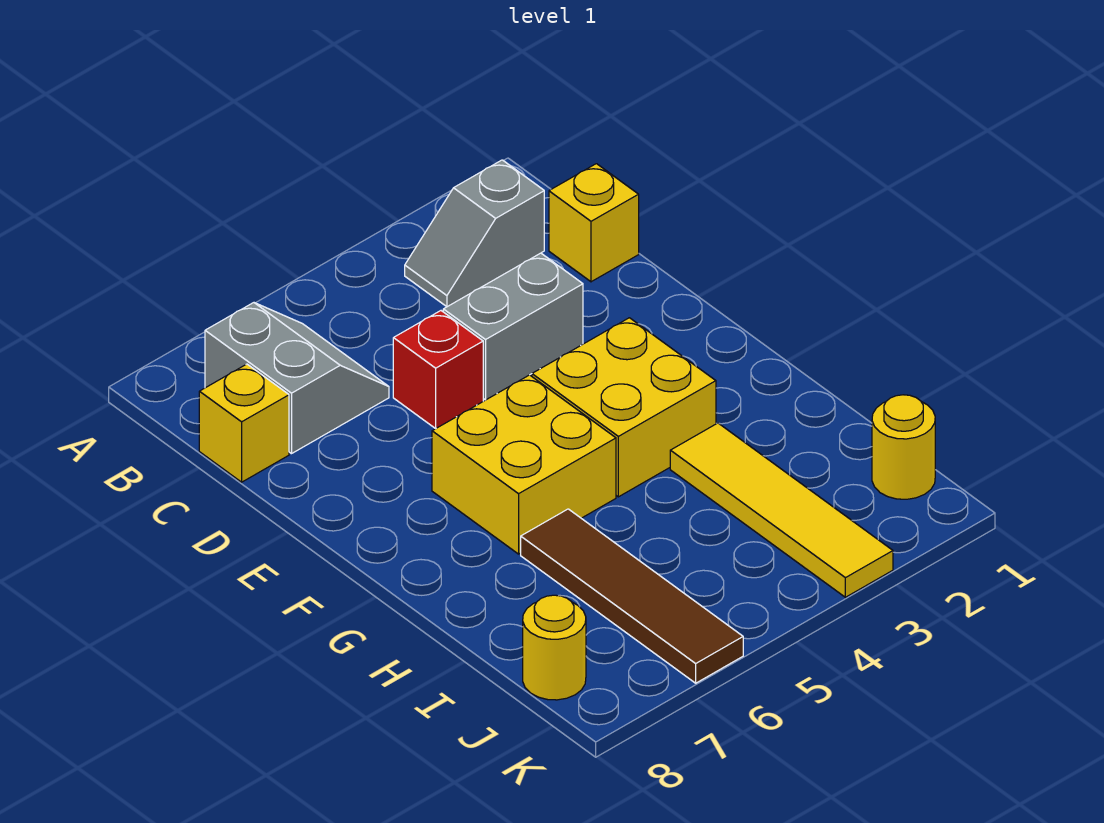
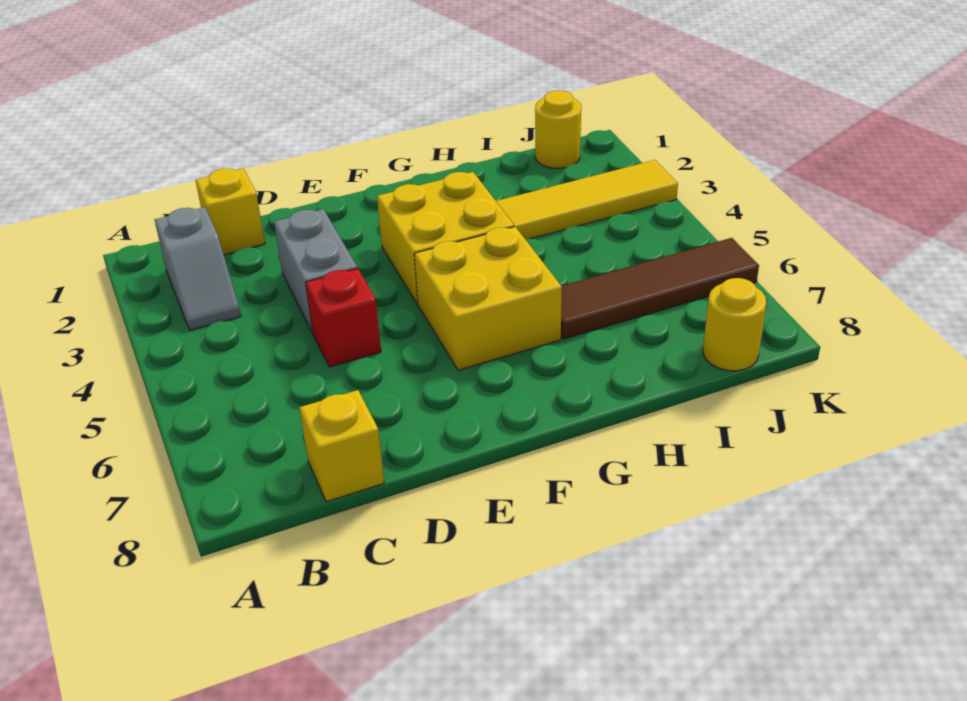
grey slope B6:C7 level 1 top 7 -> none

